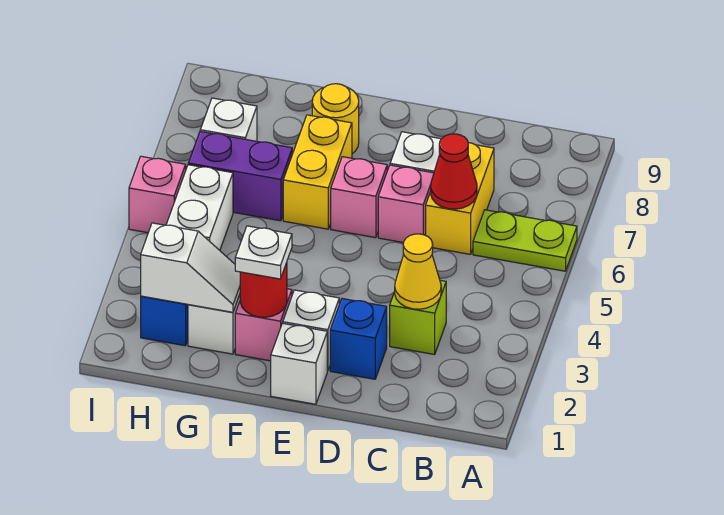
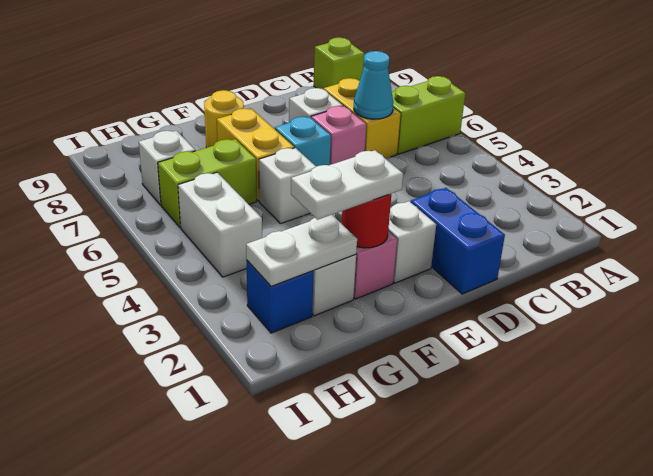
lime plate A6:B6 level 1 -> lime brick A6:B6 level 1
lime brick C3 level 1 -> lime brick B9 level 1
yellow cone C3 level 2 -> none
red cone C6 level 2 -> cyan cone C6 level 2
blue brick D2 level 1 -> blue brick D1:D2 level 1
white brick E1 level 1 -> white brick F5 level 1
pink brick E6 level 1 -> cyan brick E6 level 1
white plate F2 level 3 -> white plate F2:G2 level 3
white slope G2:H2 level 2 top H -> white plate G2:H2 level 2
purple brick G6:H6 level 1 -> lime brick G6:H6 level 1
pink brick I5 level 1 -> none

